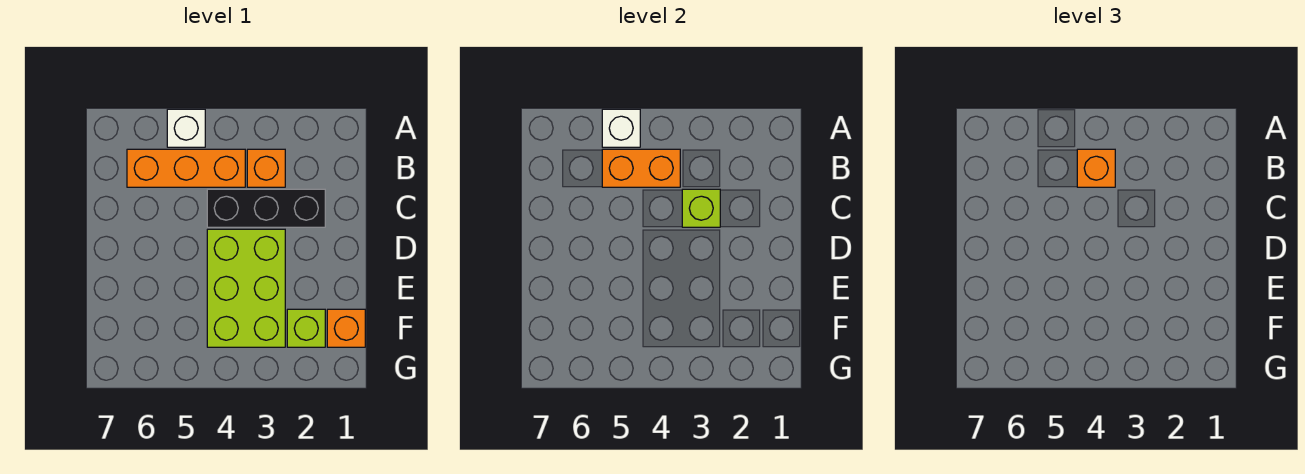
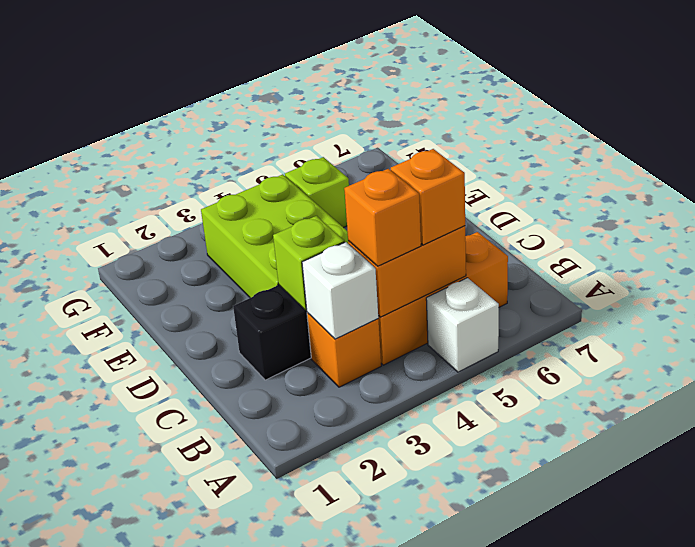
white brick A5 level 2 -> white brick B3 level 2
orange brick F1 level 1 -> orange brick B5 level 3
lime brick F2 level 1 -> lime brick F5 level 1

